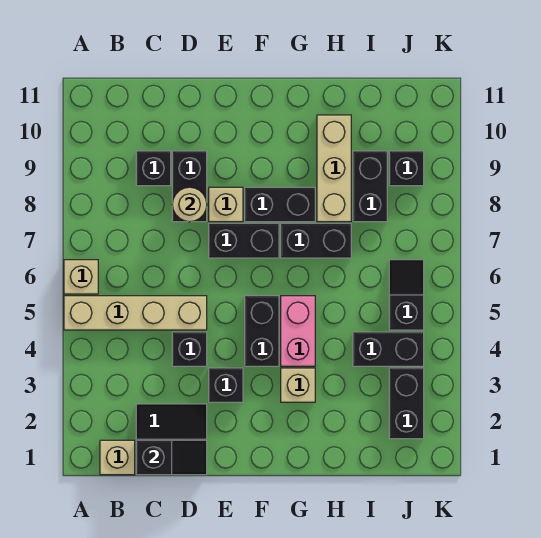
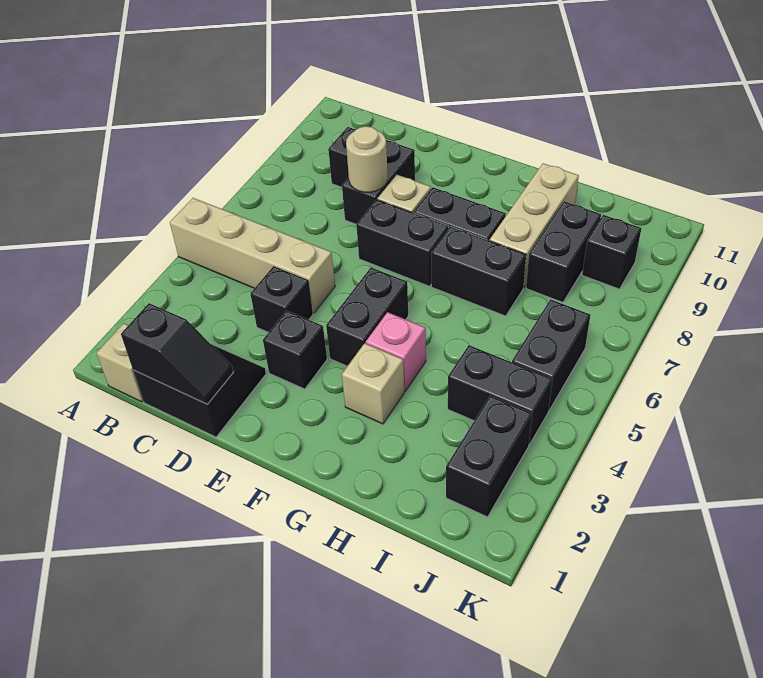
tan brick A6 level 1 -> none
pink brick G4:G5 level 1 -> pink brick G4 level 1
black slope J5:J6 level 1 top 5 -> black brick J5:J6 level 1

